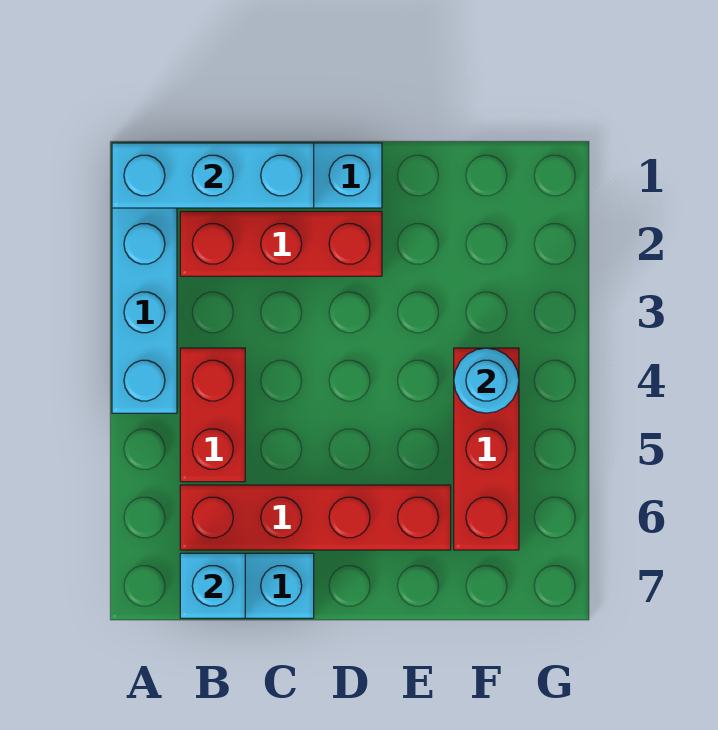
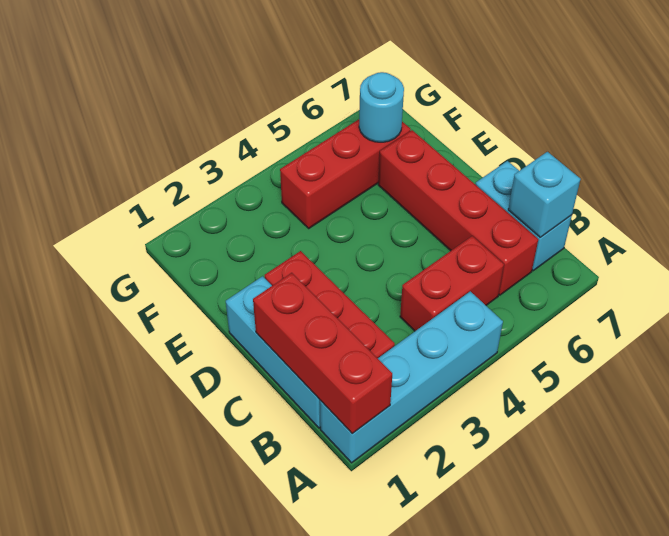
cyan brick A1:C1 level 2 -> red brick A1:C1 level 2
cyan round brick F4 level 2 -> cyan round brick F6 level 2

